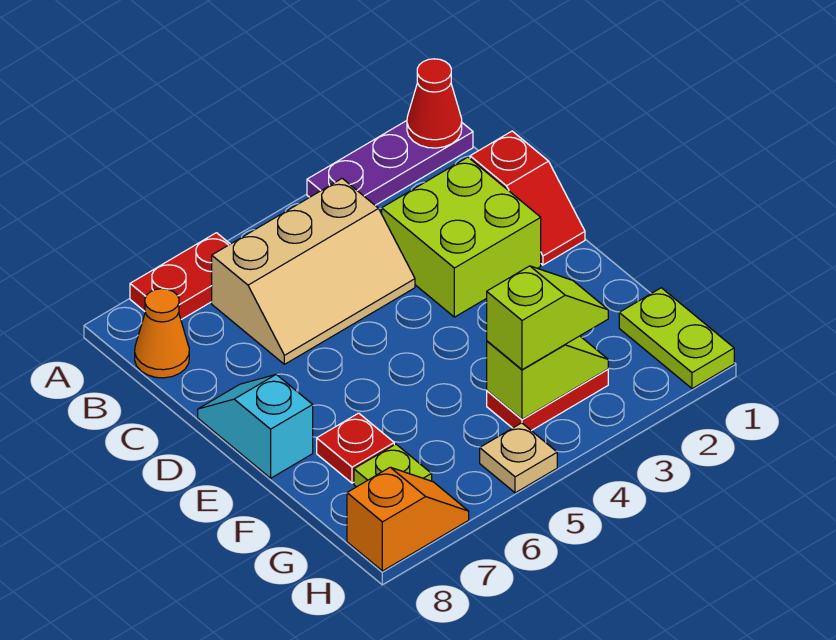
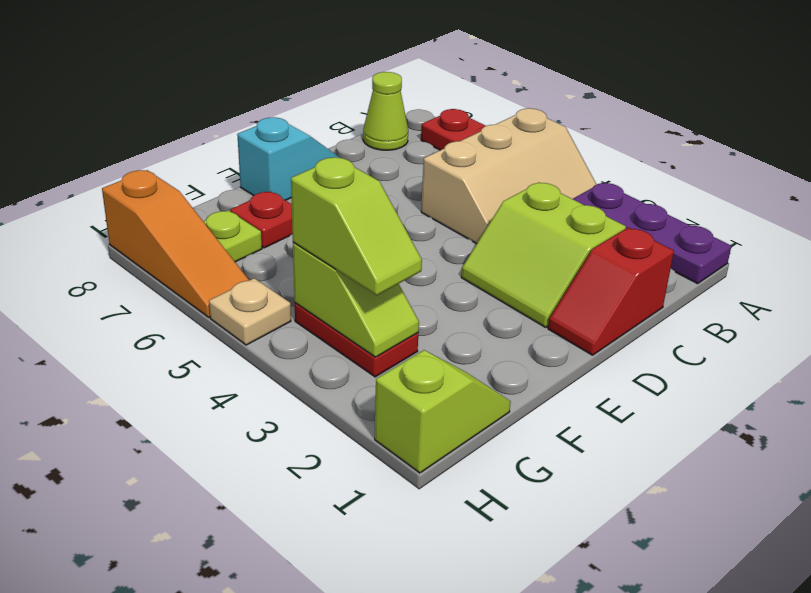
red cone A1 level 2 -> none
tan slope B4:C6 level 1 top B -> tan slope A4:C5 level 1 top 5
orange cone B8 level 1 -> lime cone B8 level 1
lime brick C2:D3 level 1 -> lime slope C2:D3 level 1 top C
lime plate G1:H1 level 1 -> lime slope G1:H1 level 1 top H
orange slope H7:H8 level 1 top 8 -> orange slope H6:H8 level 1 top 8

